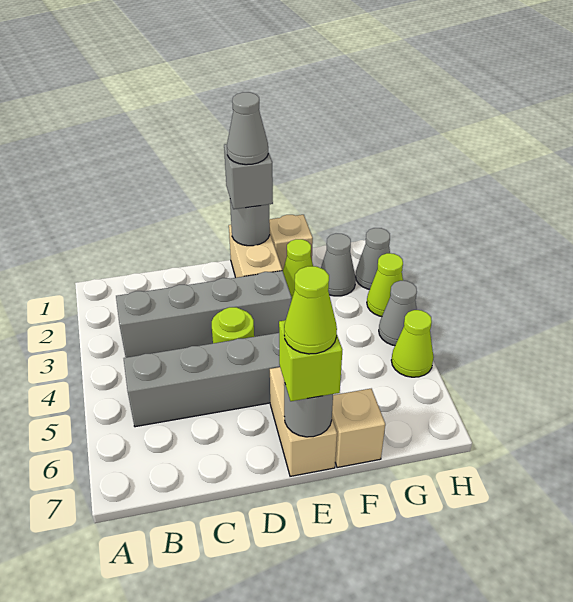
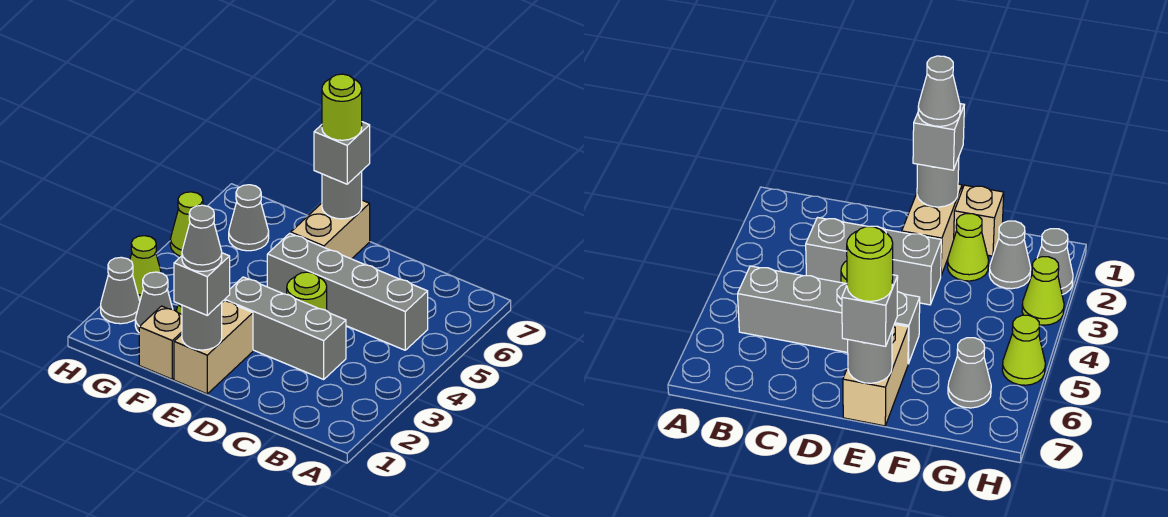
grey brick B3:E3 level 1 -> grey brick C3:E3 level 1
lime brick E7 level 3 -> grey brick E7 level 3
lime cone E7 level 4 -> lime round brick E7 level 4
tan brick F7 level 1 -> none
grey cone H4 level 1 -> grey cone G6 level 1

